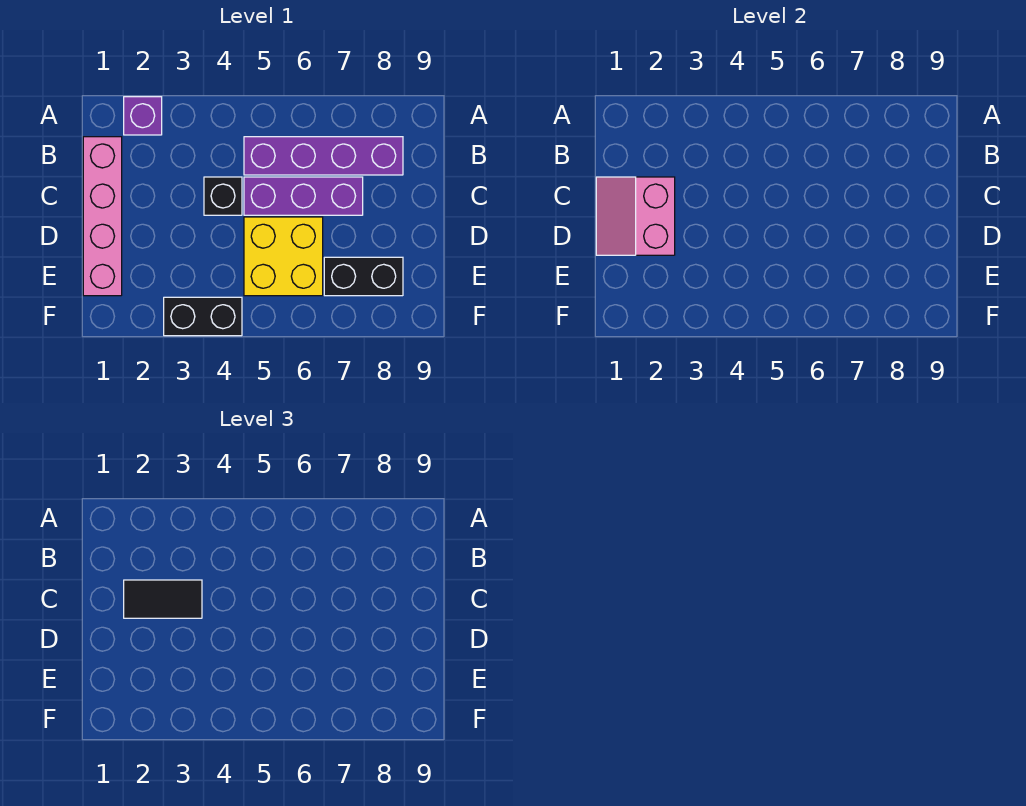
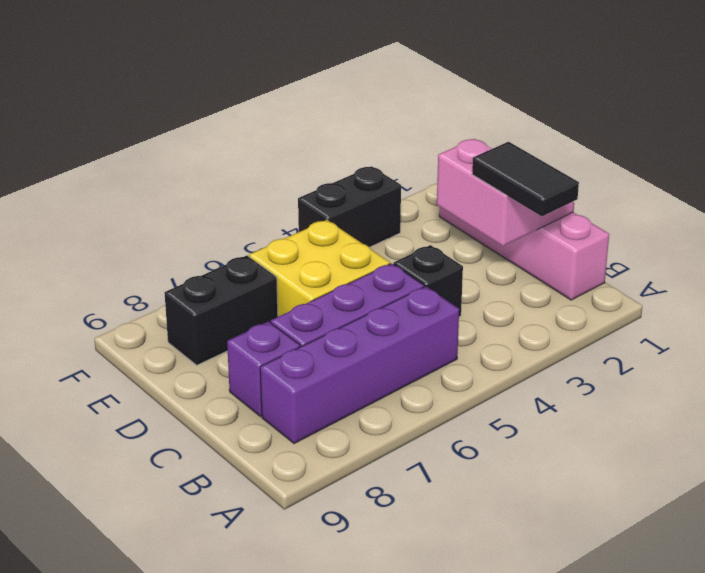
purple brick A2 level 1 -> purple brick C8 level 1
black tile C2:C3 level 3 -> black tile B2:C2 level 3

